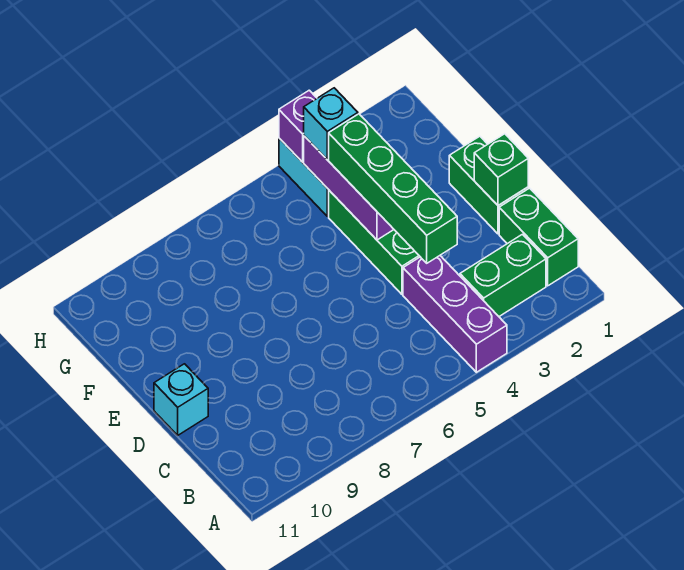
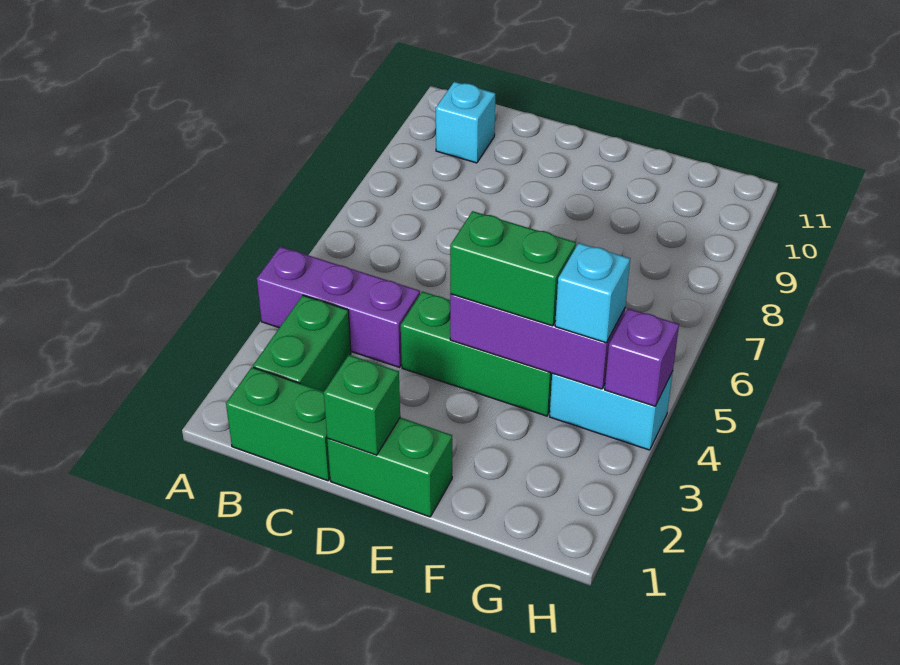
green brick C4:F4 level 3 -> green brick E4:F4 level 3
cyan brick D11 level 1 -> cyan brick B10 level 1

